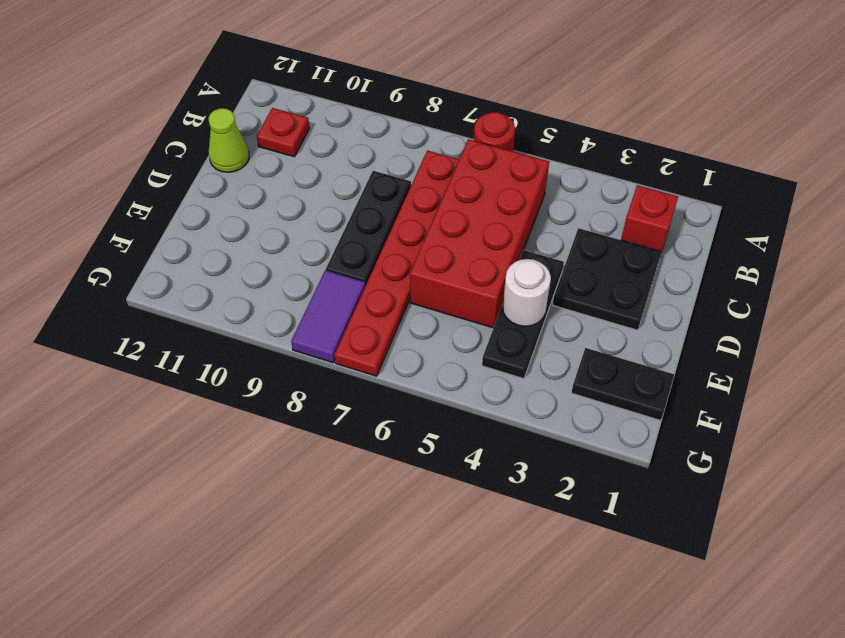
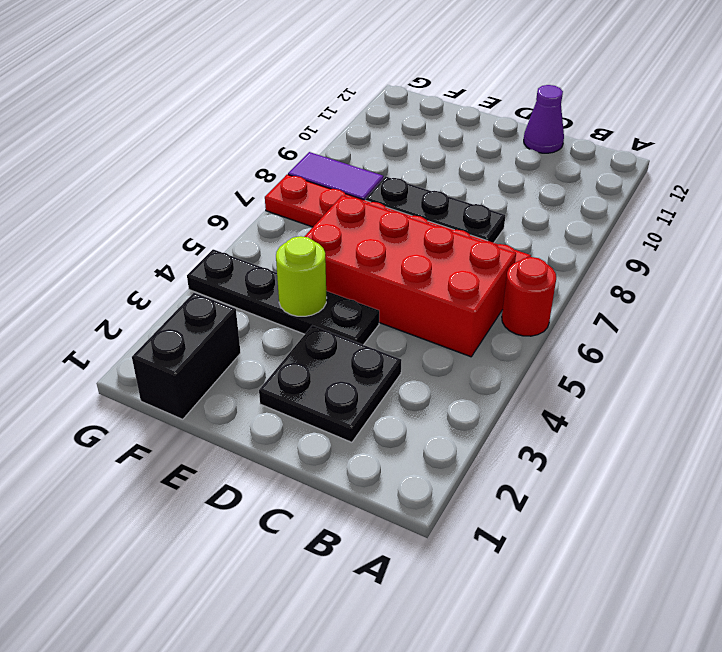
red brick B2 level 1 -> none
red plate B11 level 1 -> none
lime cone C12 level 1 -> purple cone C12 level 1
black plate D4:F4 level 1 -> black plate D4:G4 level 1
white round brick E4 level 2 -> lime round brick E4 level 2
black plate F1:F2 level 1 -> black brick F1:F2 level 1

